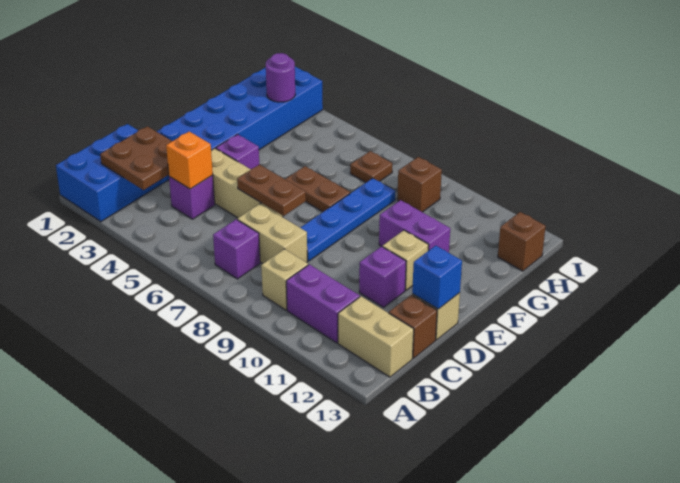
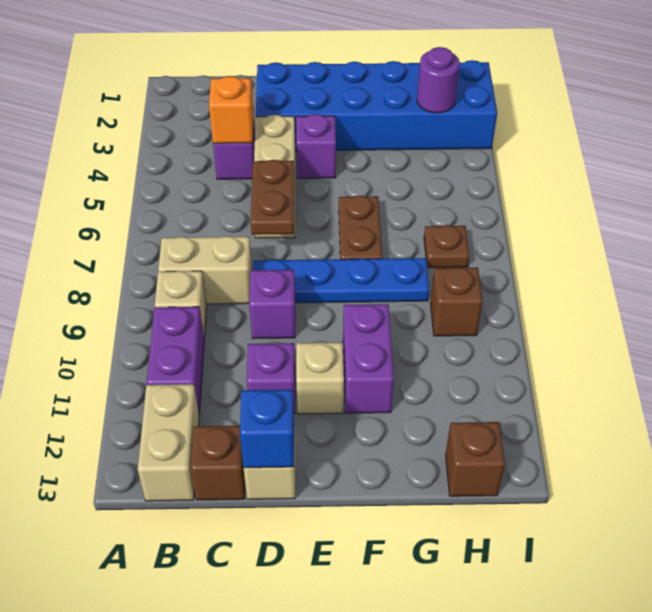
blue brick A1:C2 level 1 -> none
brown plate B2:C3 level 2 -> none
purple brick B7 level 1 -> purple brick D9 level 1
tan brick C7:C8 level 1 -> tan brick B8:C8 level 1

